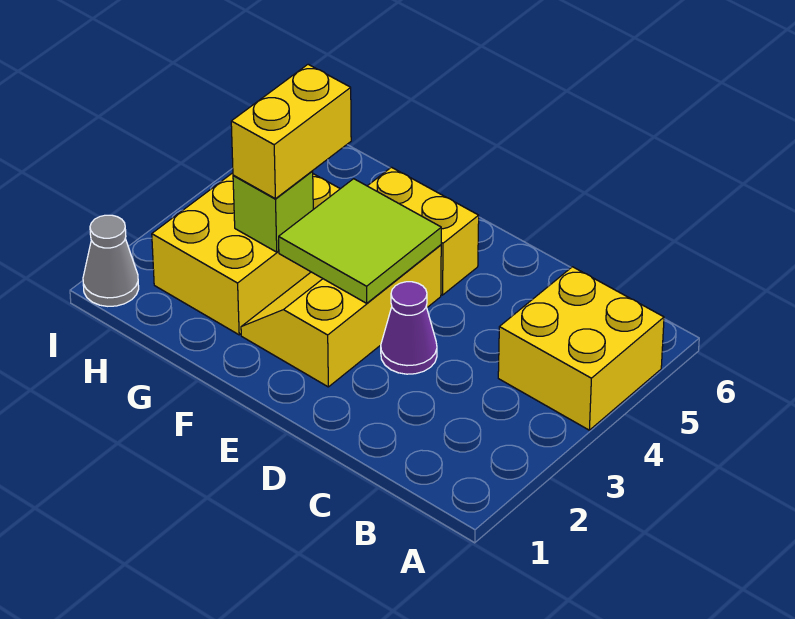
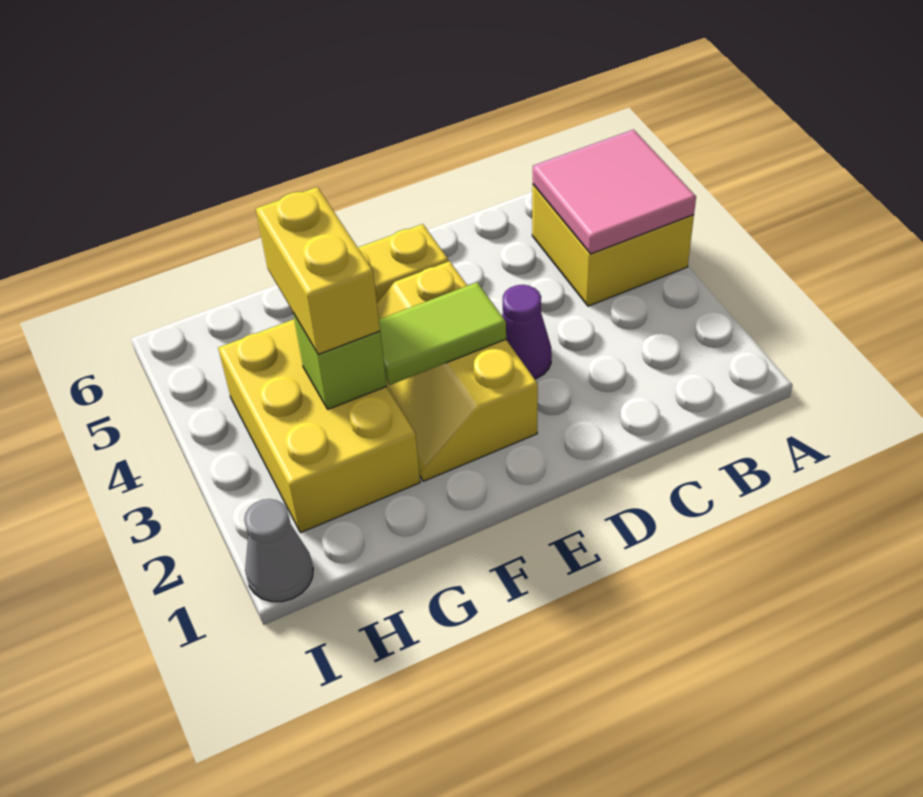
none -> pink tile A4:B5 level 2
lime tile E3:F4 level 2 -> lime tile E3:F3 level 2

